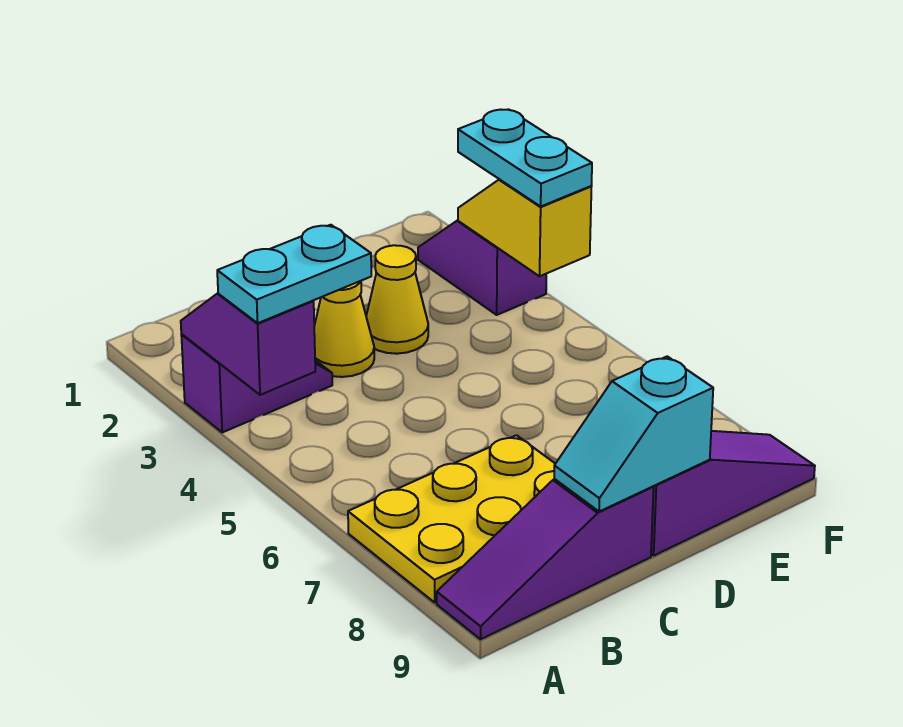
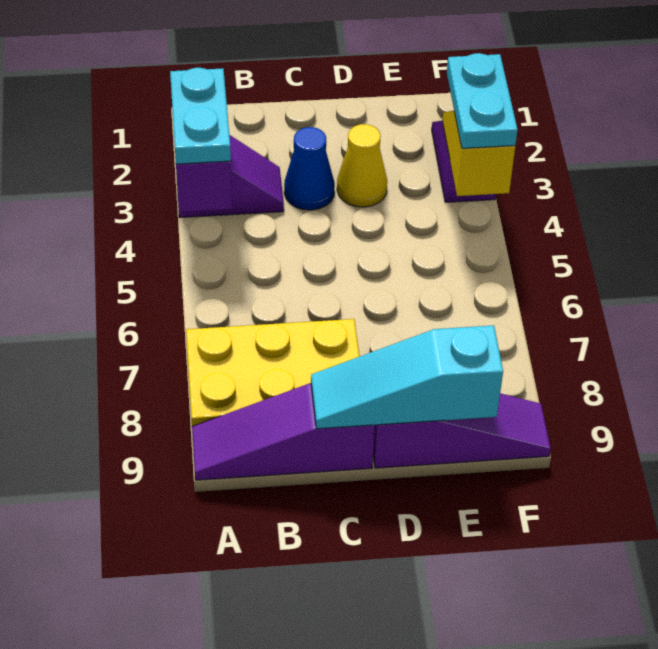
cyan plate A4:B4 level 3 -> cyan plate A3:A4 level 3
yellow cone C3 level 1 -> blue cone C3 level 1
cyan slope C9:D9 level 2 top D -> cyan slope C9:E9 level 2 top E

